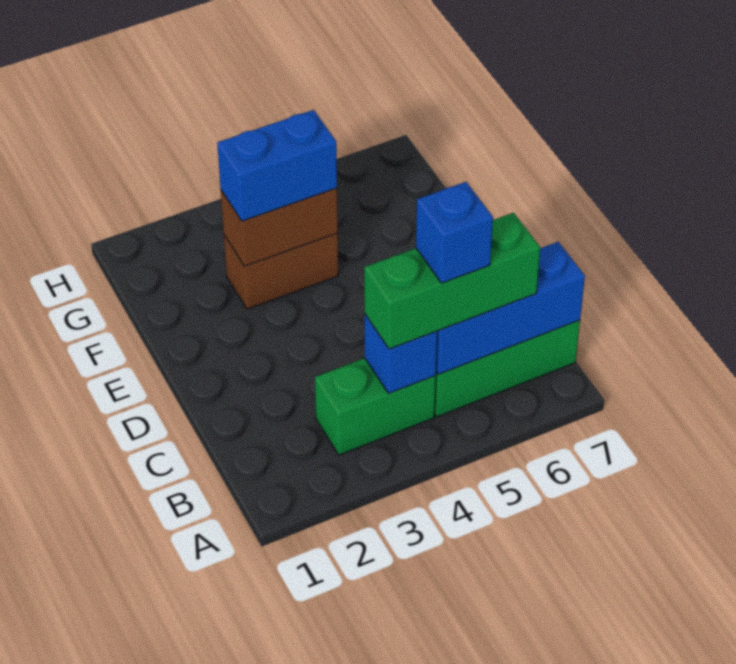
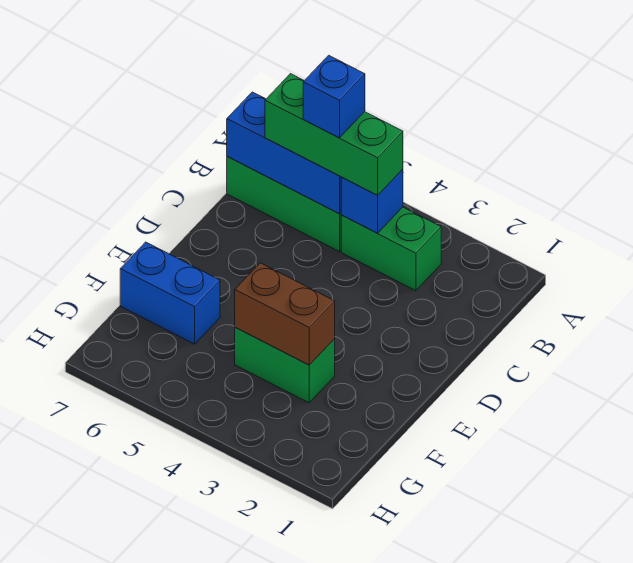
brown brick F3:F4 level 1 -> green brick F3:F4 level 1
blue brick F3:F4 level 3 -> blue brick F6:F7 level 1

